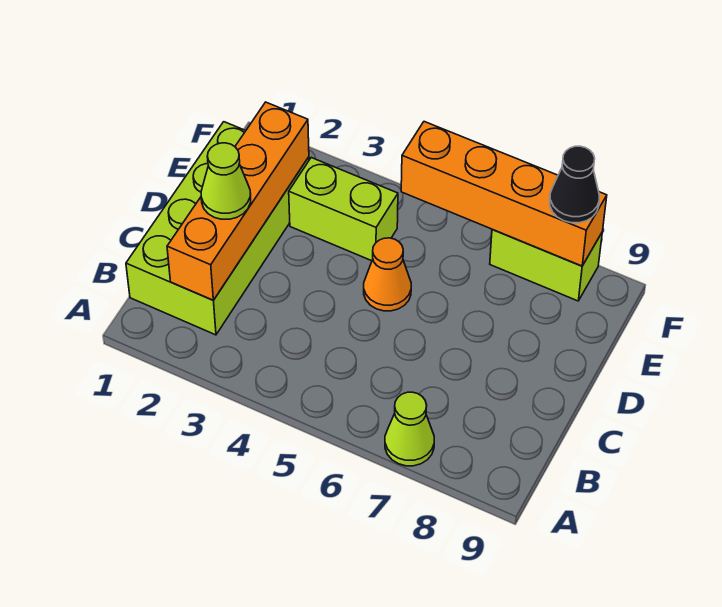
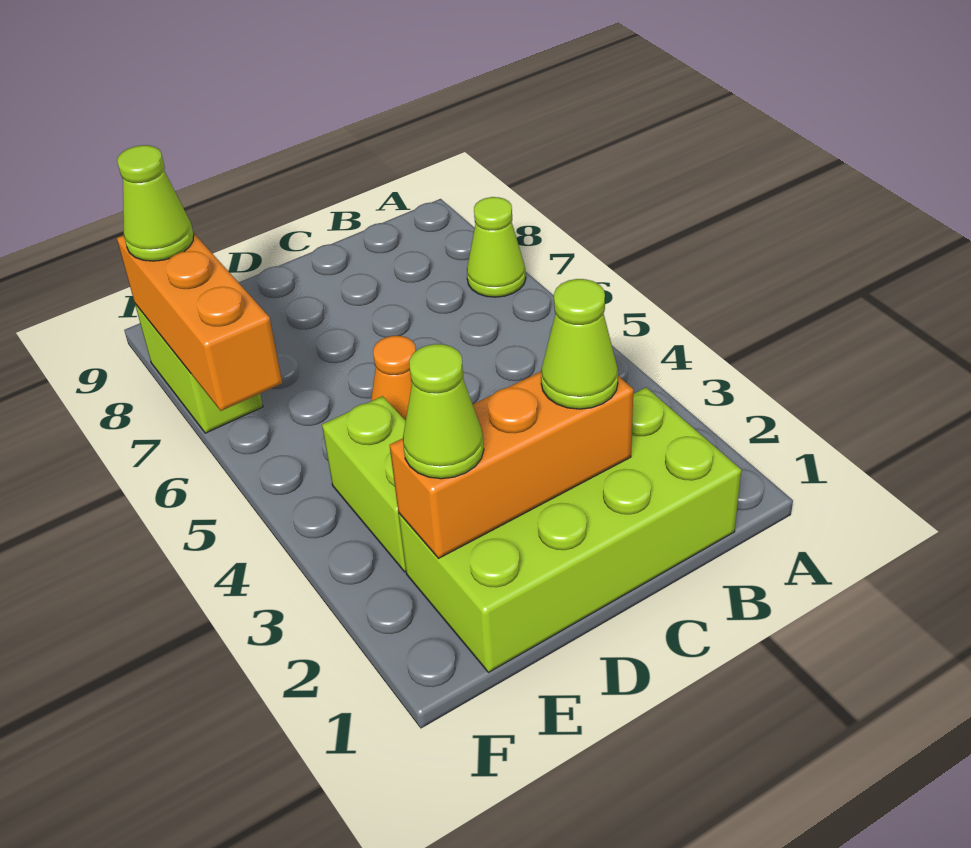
orange brick B2:E2 level 2 -> orange brick C2:E2 level 2
none -> lime cone E2 level 3
orange brick F5:F8 level 2 -> orange brick F6:F8 level 2
black cone F8 level 3 -> lime cone F8 level 3

